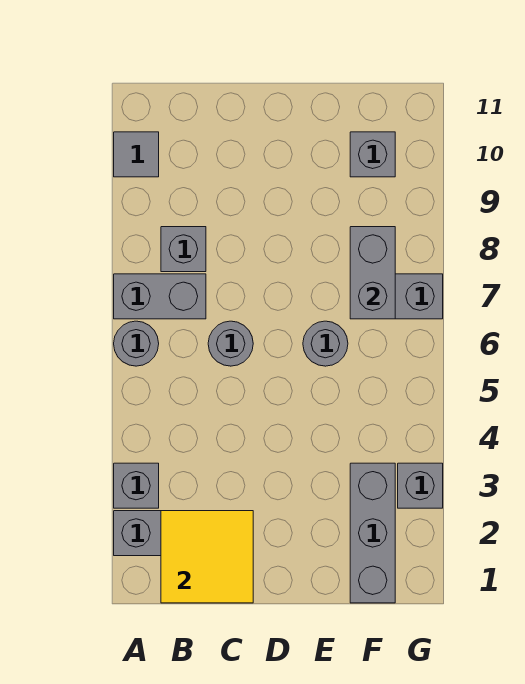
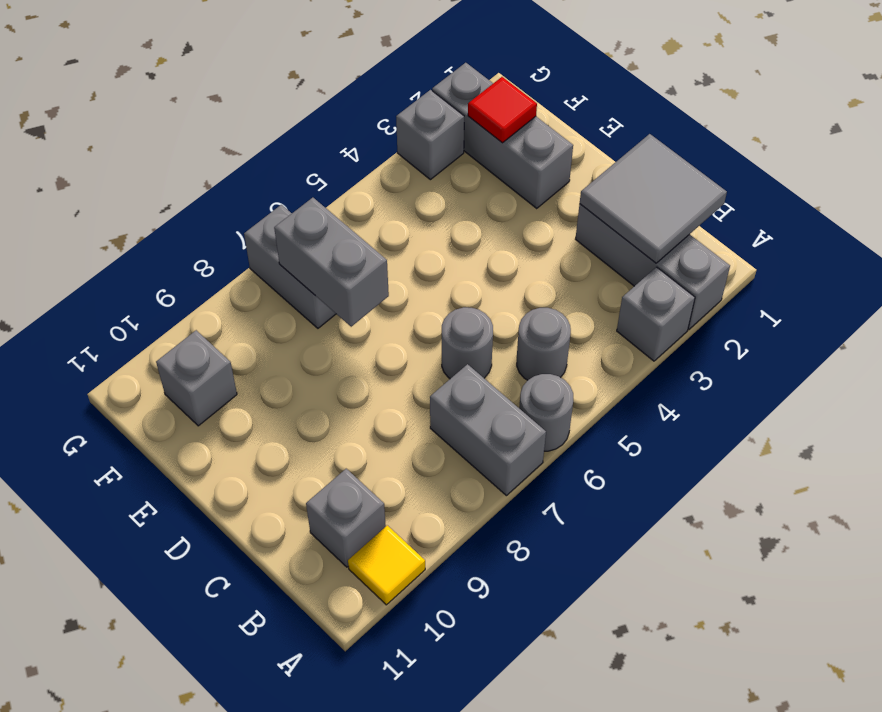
grey tile A10 level 1 -> yellow tile A10 level 1
yellow tile B1:C2 level 2 -> grey tile B1:C2 level 2
grey brick B8 level 1 -> grey brick B10 level 1
grey round brick E6 level 1 -> grey round brick B5 level 1
grey brick F1:F3 level 1 -> grey brick E2:G2 level 1
none -> red tile F2 level 2
grey brick F7:F8 level 2 -> grey brick E7:F7 level 2

